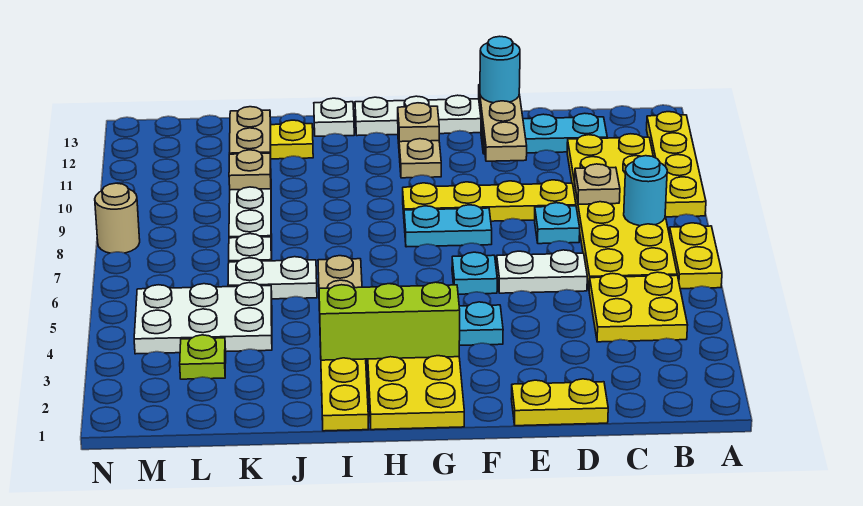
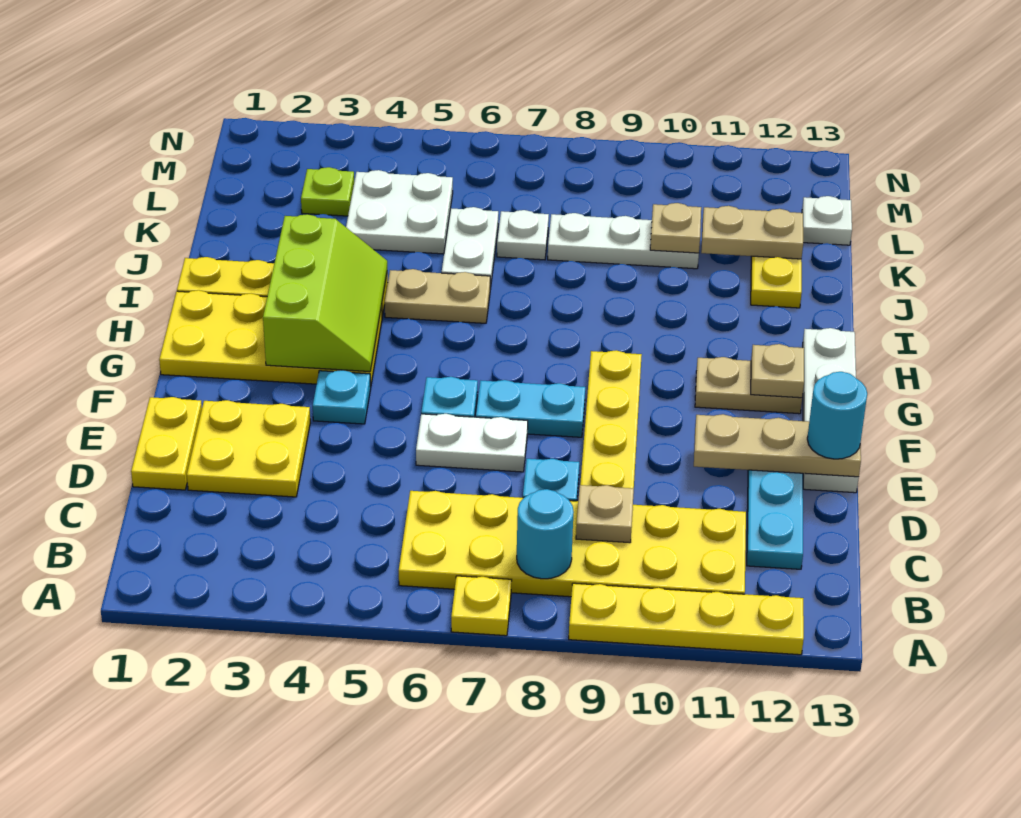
yellow plate A6:A7 level 1 -> yellow plate A7 level 1
yellow plate B4:C5 level 1 -> yellow plate D2:E3 level 1
white plate D6:E6 level 1 -> white plate E6:E7 level 1
cyan plate F8:G8 level 1 -> cyan plate F7:F8 level 1
white plate I13 level 1 -> white plate L13 level 1
white plate K4:M5 level 1 -> white plate K4:L5 level 1
tan round brick N8 level 1 -> none

